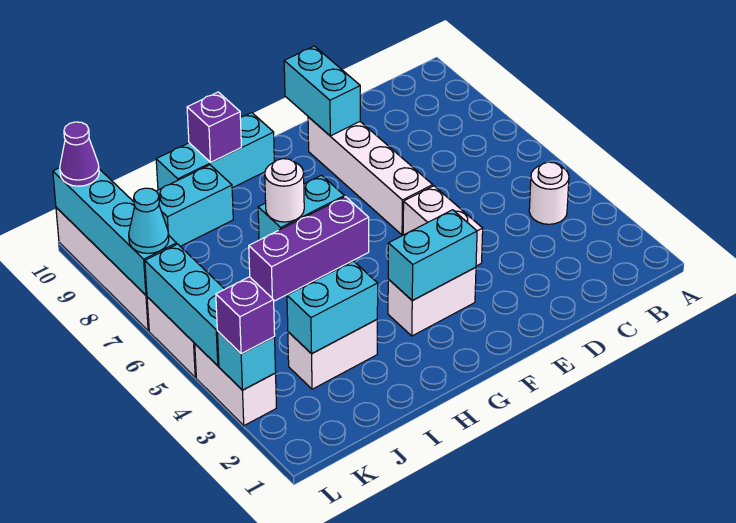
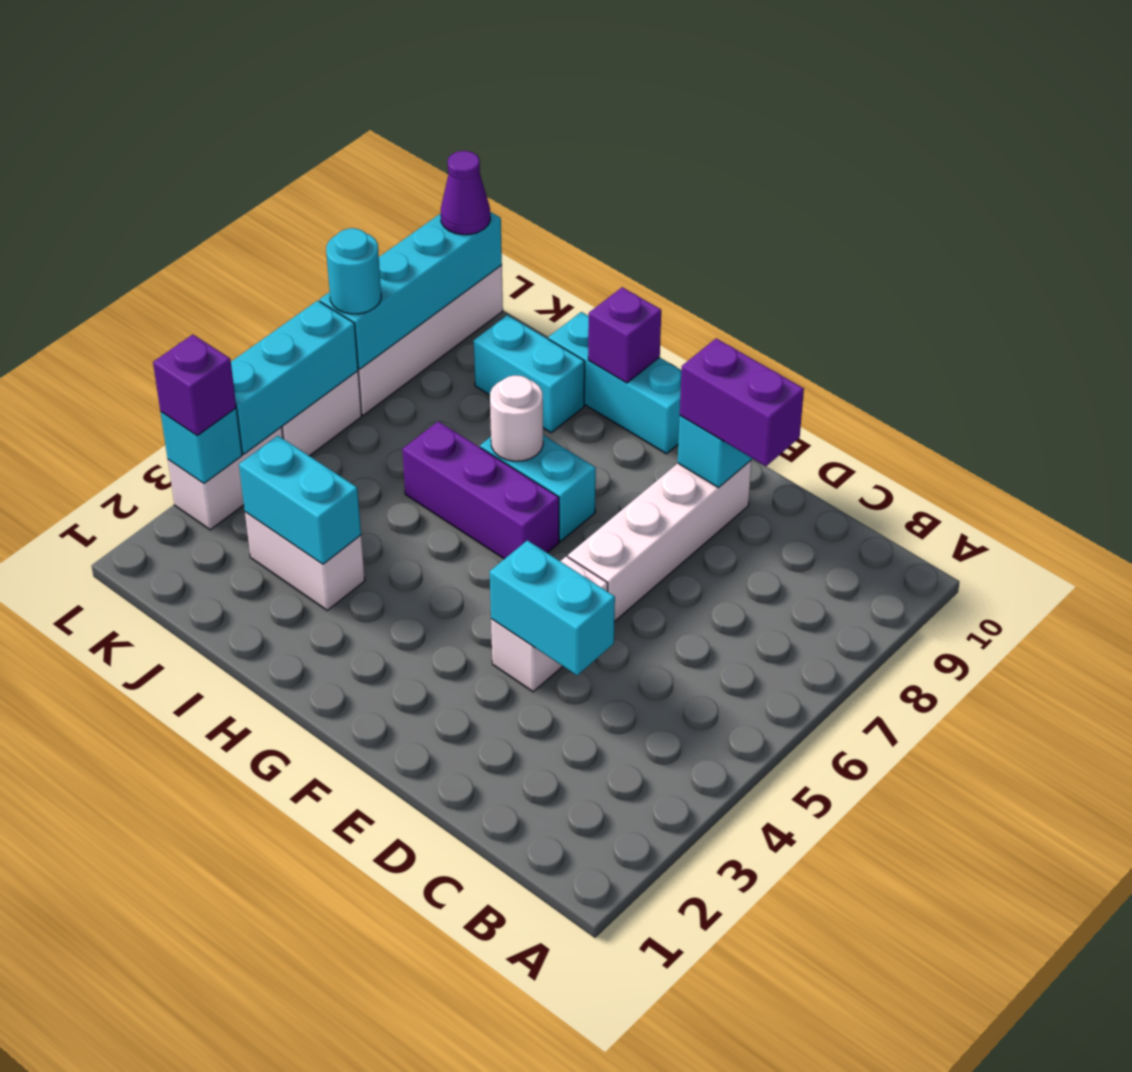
white round brick B4 level 1 -> none
none -> purple brick D9:E9 level 3
white brick F3:G3 level 1 -> none
cyan brick F3:G3 level 2 -> cyan brick D4:E4 level 2
cyan cone L7 level 3 -> cyan round brick L7 level 3

